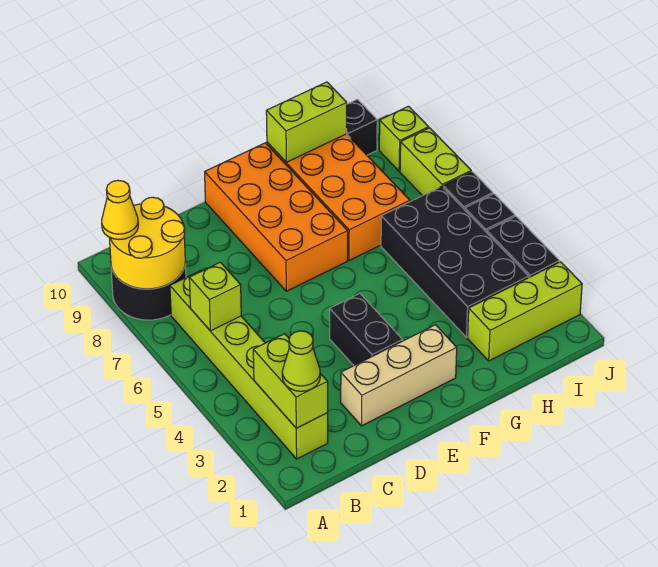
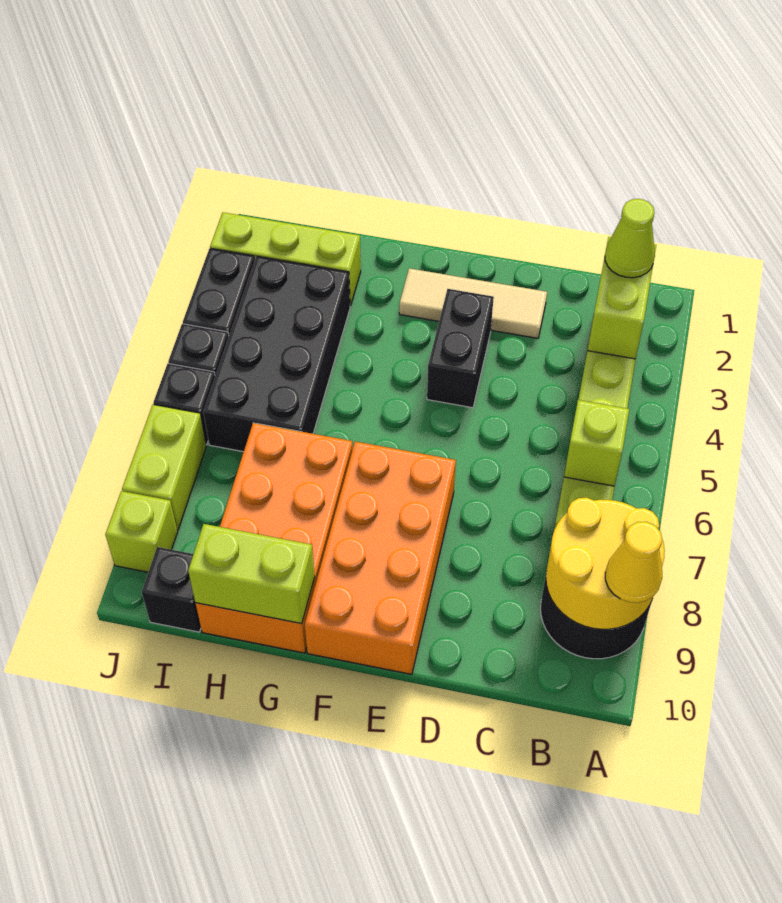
tan brick D2:F2 level 1 -> tan tile D2:F2 level 1

